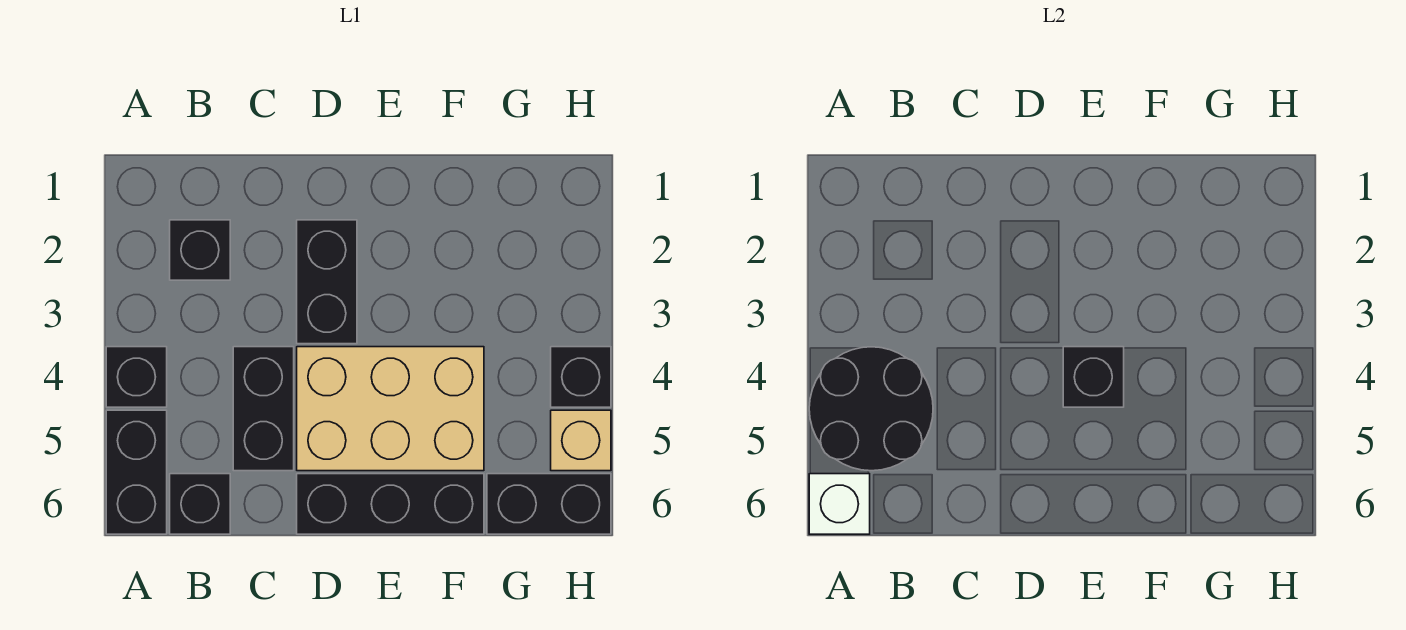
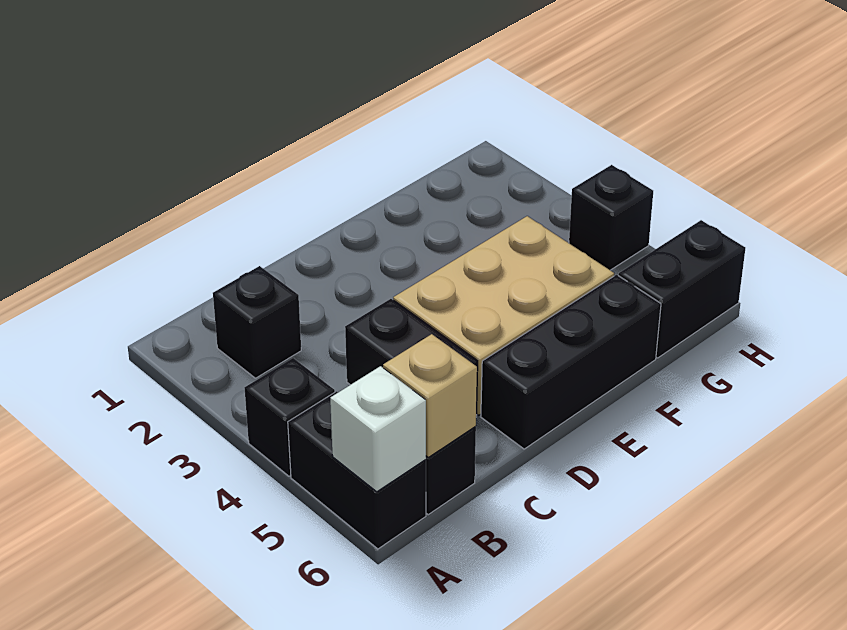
black round brick A4:B5 level 2 -> none
black brick D2:D3 level 1 -> none
black brick E4 level 2 -> none
tan brick H5 level 1 -> tan brick B6 level 2

